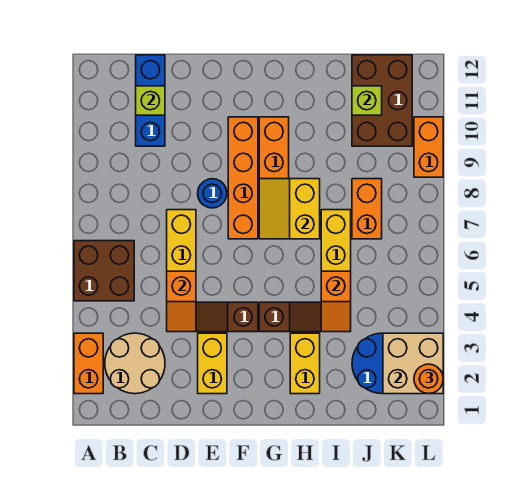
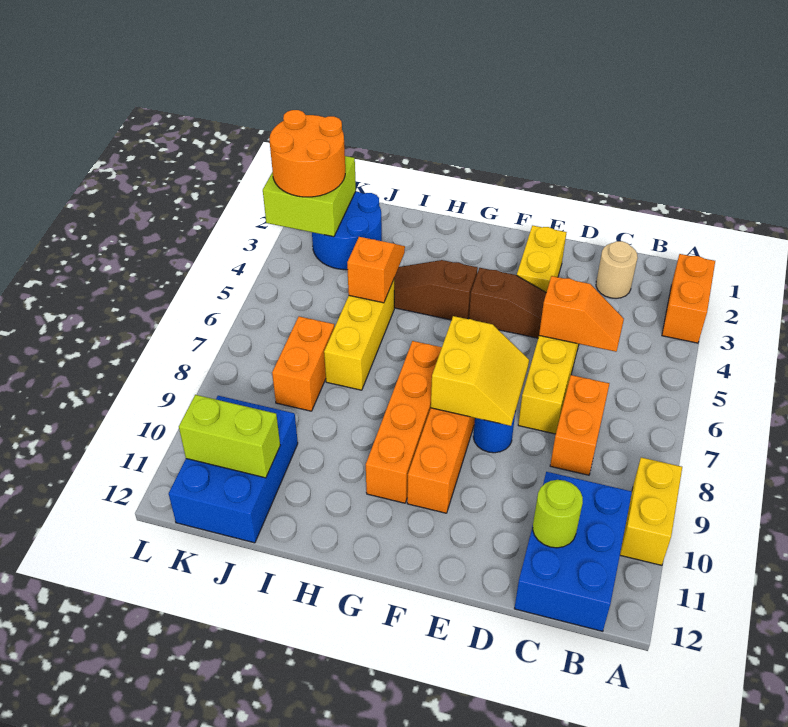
brown brick A5:B6 level 1 -> none
tan round brick B2:C3 level 1 -> tan round brick C2 level 1
blue brick C10:C12 level 1 -> blue brick B10:C12 level 1
lime brick C11 level 2 -> lime round brick C11 level 2
orange slope D4:D5 level 2 top 5 -> orange slope C5:D5 level 2 top D
yellow slope G7:H8 level 2 top H -> yellow slope E7:F8 level 2 top F
yellow brick H2:H3 level 1 -> yellow brick A9:A10 level 1
brown brick J10:K12 level 1 -> blue brick J10:K12 level 1
lime brick J11 level 2 -> lime brick J11:K11 level 2
tan brick K2:L3 level 2 -> lime brick K2:L3 level 2
orange round brick L2 level 3 -> orange round brick K2:L3 level 3
orange brick L9:L10 level 1 -> orange brick C7:C8 level 1

